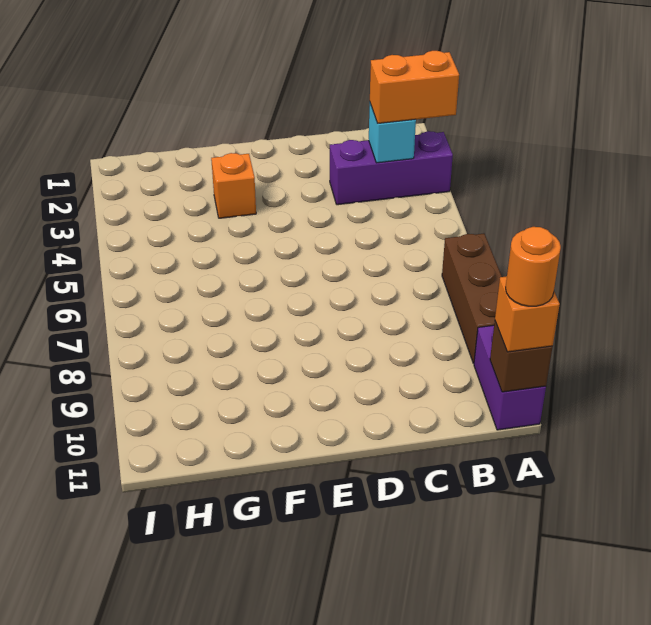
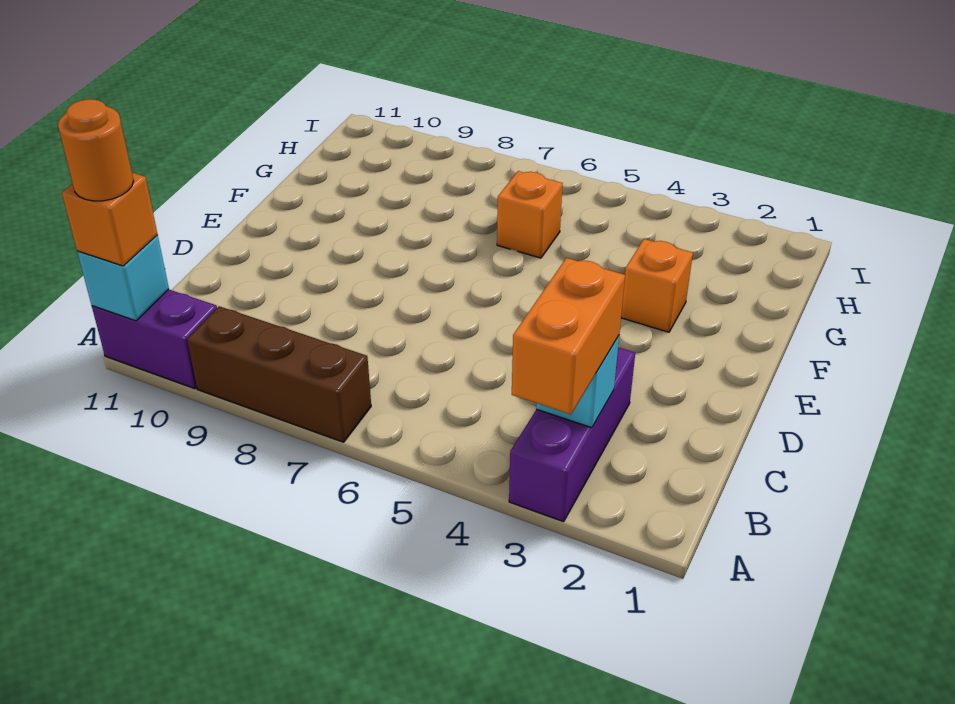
brown brick A11 level 2 -> cyan brick A11 level 2
none -> orange brick G6 level 1

